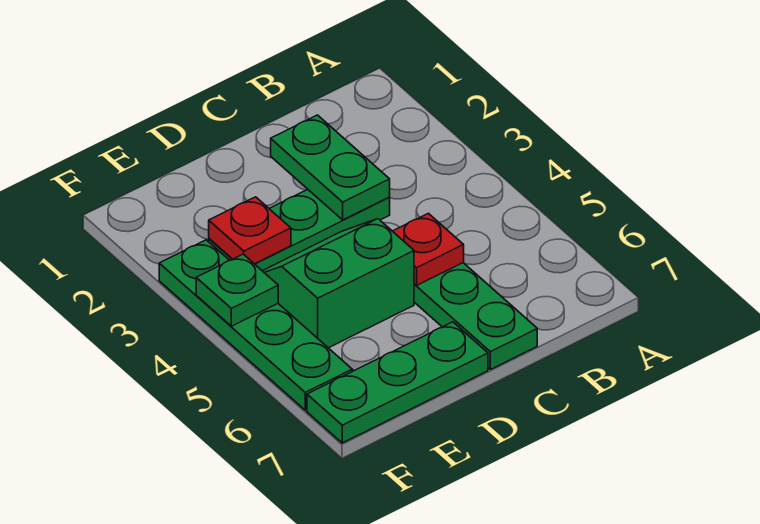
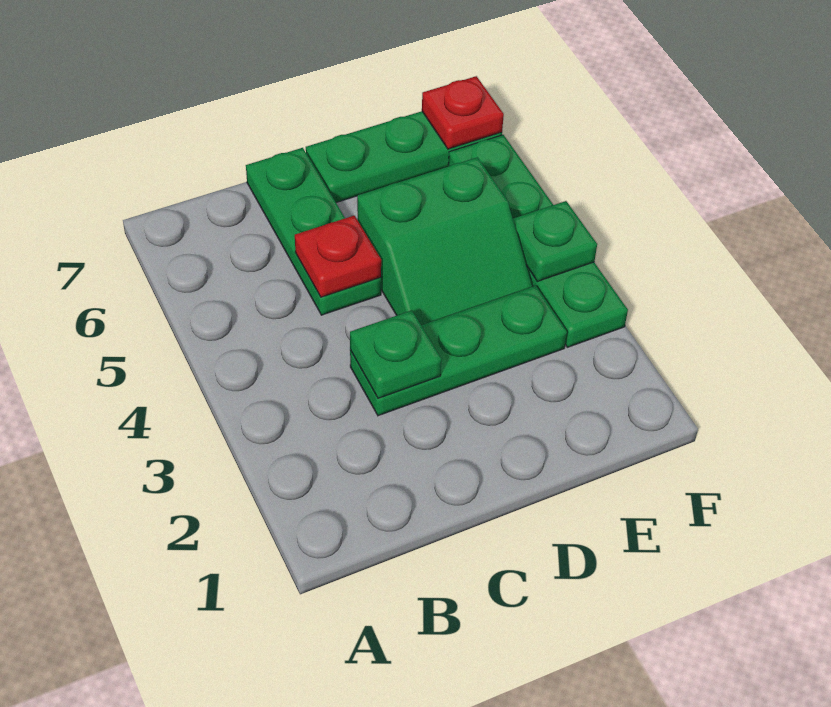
green plate C2:C3 level 2 -> green plate C3 level 2
red plate E3 level 2 -> red plate F7 level 2

